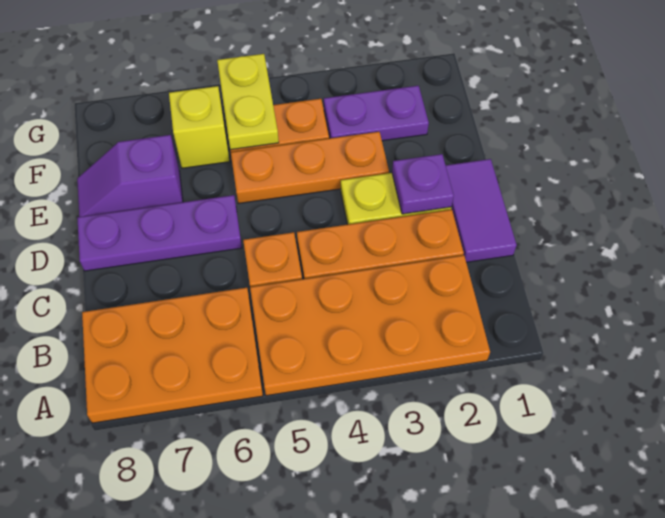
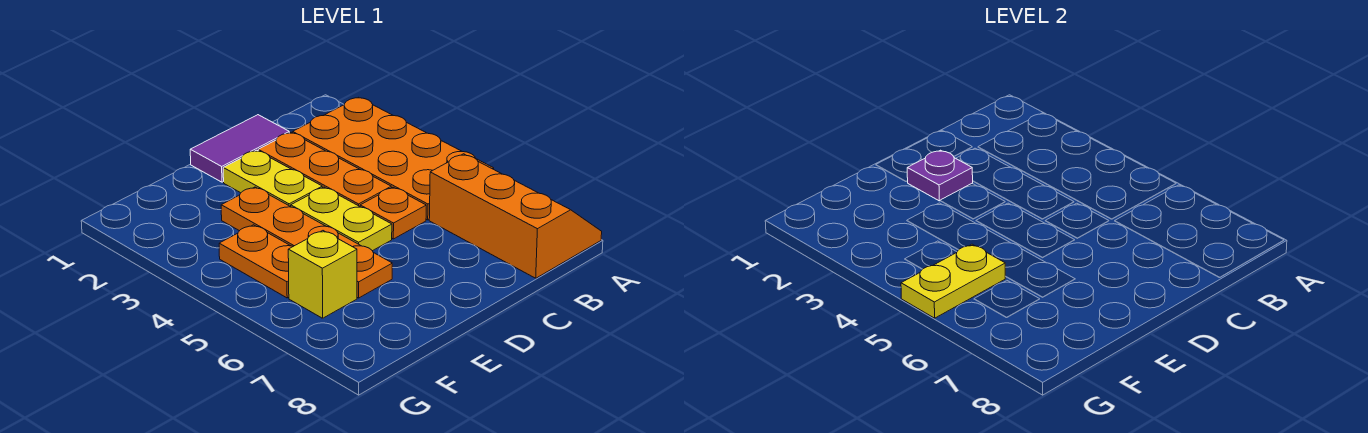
orange plate A6:B8 level 1 -> orange slope A6:B8 level 1 top B
none -> yellow plate D4:D5 level 1
purple plate D6:D8 level 1 -> none
orange plate E3:E5 level 1 -> orange plate E3:E6 level 1
purple slope E7:E8 level 1 top 7 -> none
purple plate F2:F3 level 1 -> none

